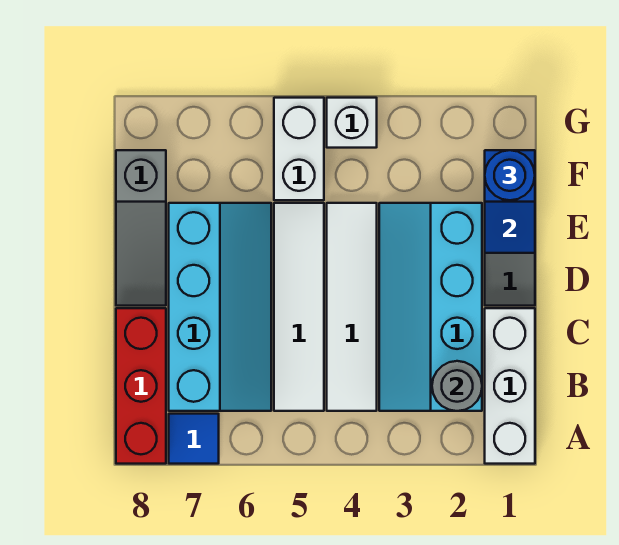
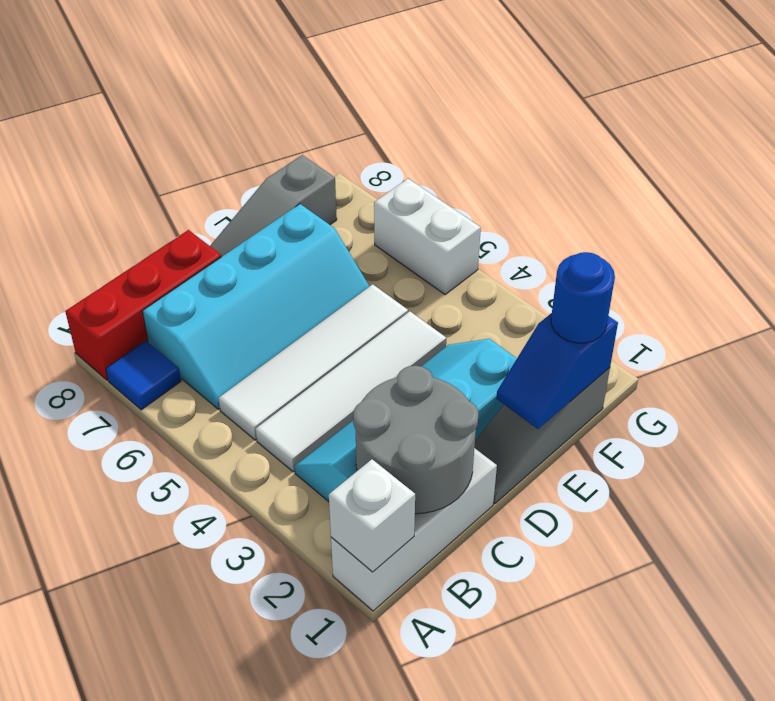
grey round brick B2 level 2 -> grey round brick B1:C2 level 2
white brick F5:G5 level 1 -> white brick G5:G6 level 1
white brick G4 level 1 -> white brick A1 level 2

